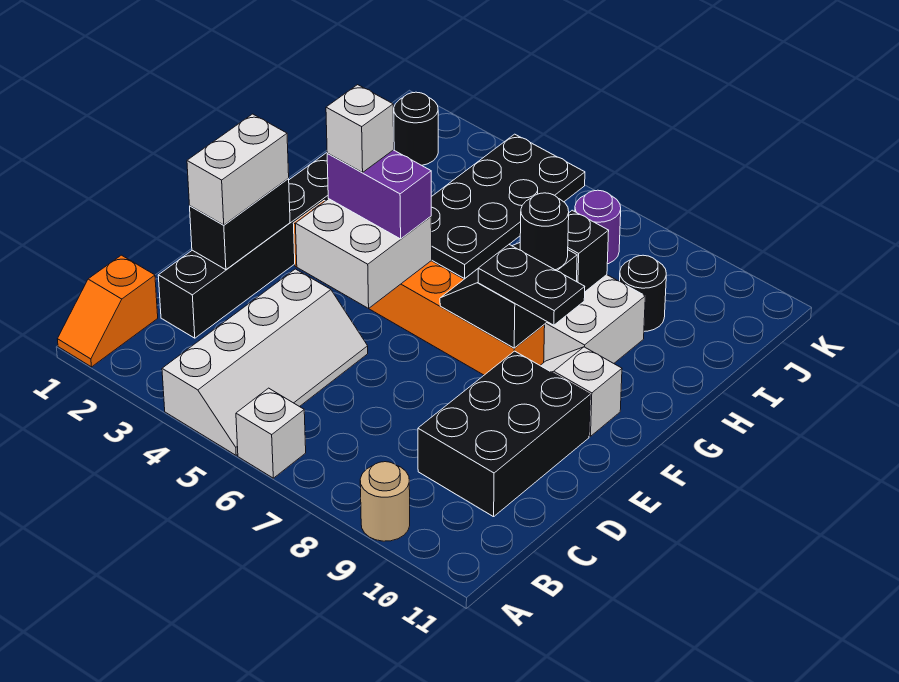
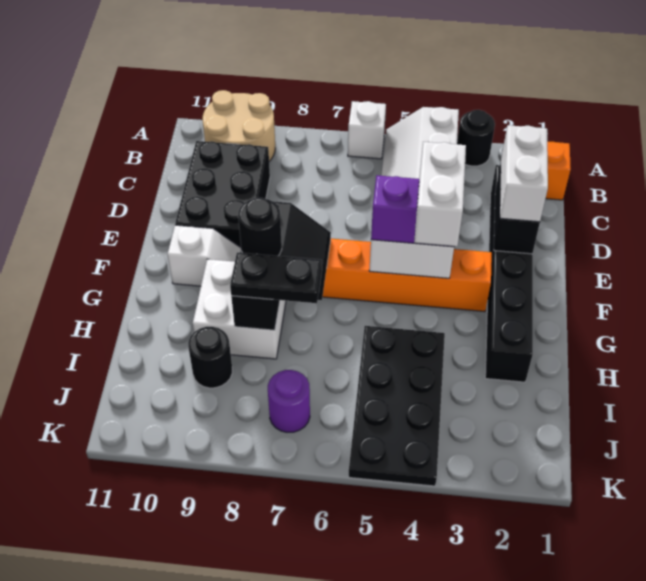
tan round brick A9 level 1 -> tan round brick A9:B10 level 1
white brick F4 level 4 -> white brick F4:G4 level 4
black plate F8:F9 level 3 -> black plate H7:H8 level 3
black round brick J2 level 1 -> black round brick A3 level 1

